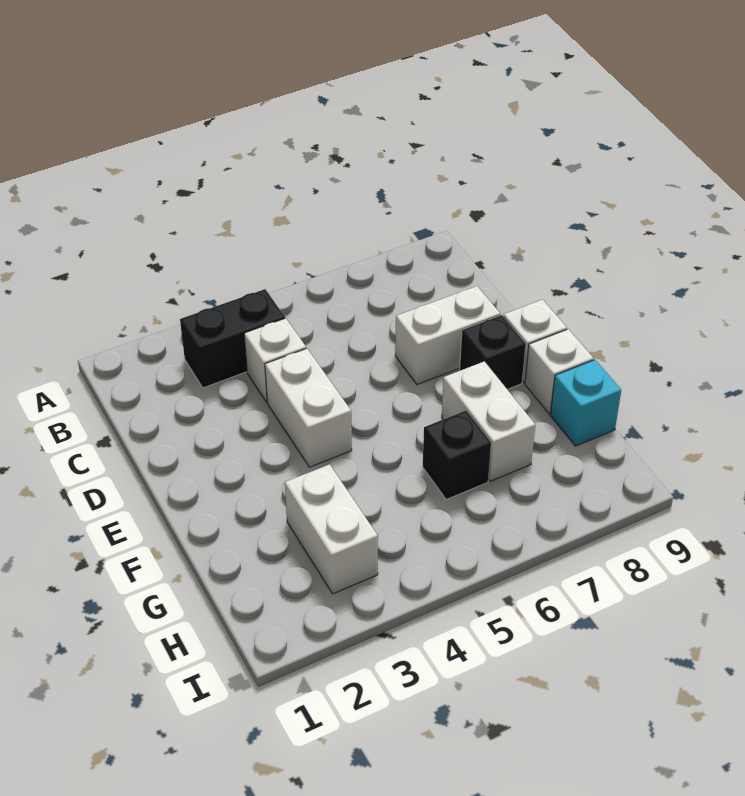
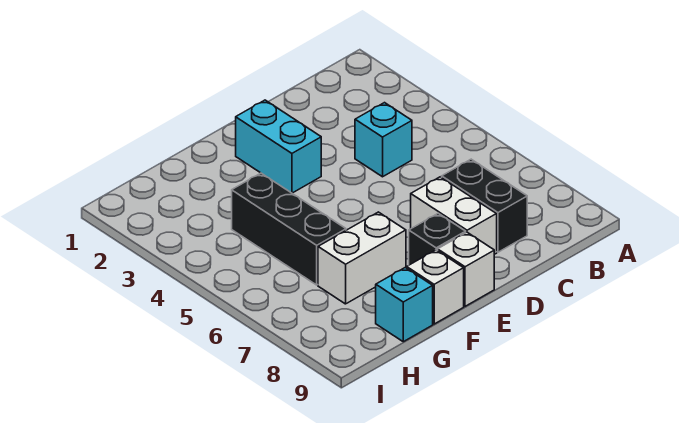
black brick B3:B4 level 1 -> black brick C7:C8 level 1
white brick C4 level 1 -> cyan brick C4 level 1
white brick D4:E4 level 1 -> none
none -> cyan brick E2:E3 level 1
white brick G3:H3 level 1 -> none
black brick G6 level 1 -> black brick G4:G6 level 1

